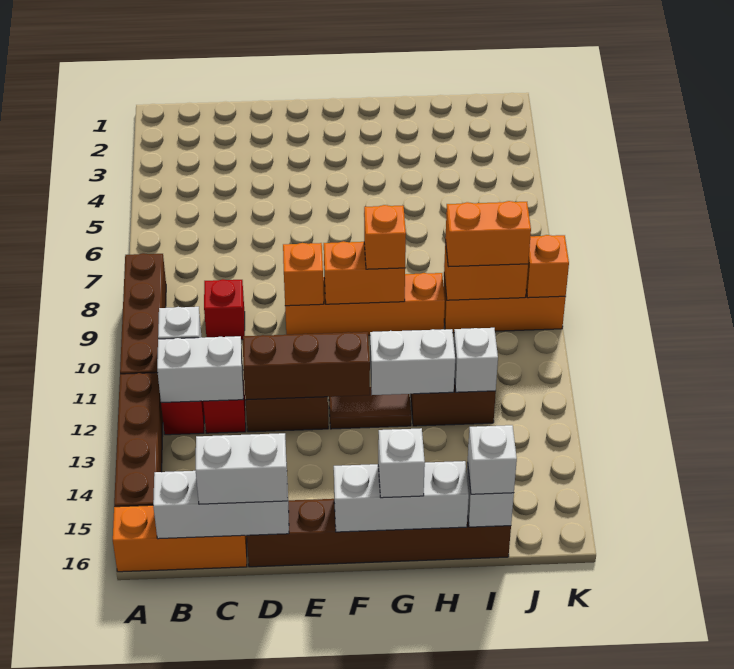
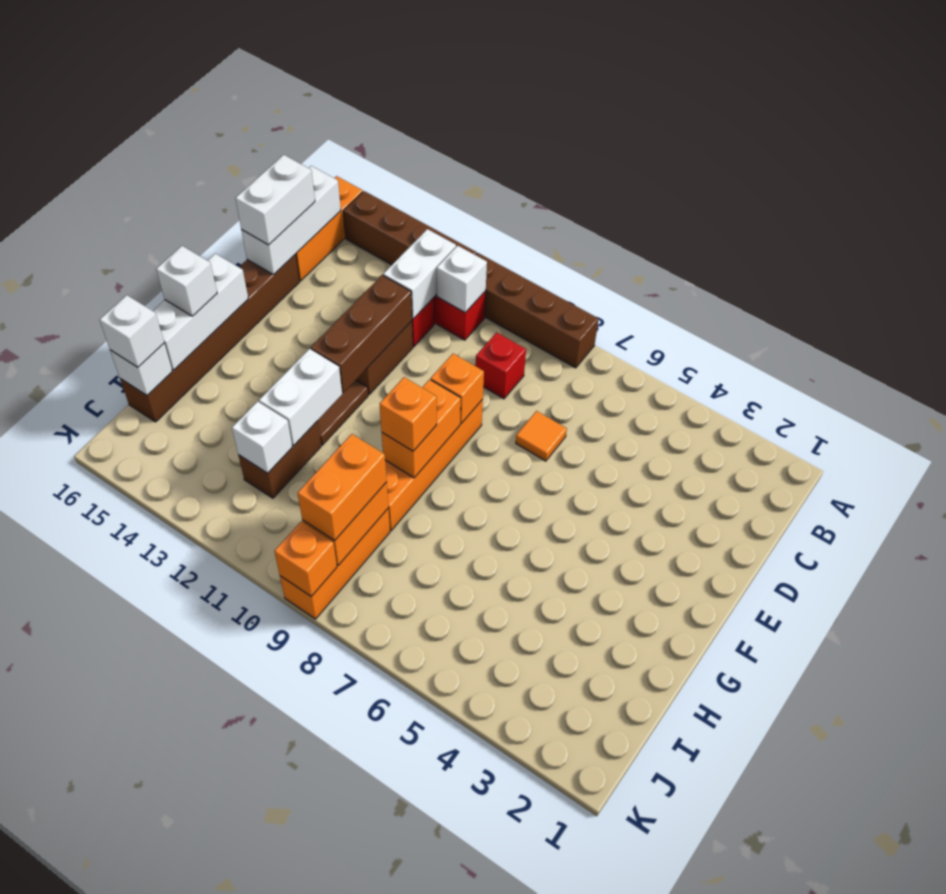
none -> orange tile D7 level 1

